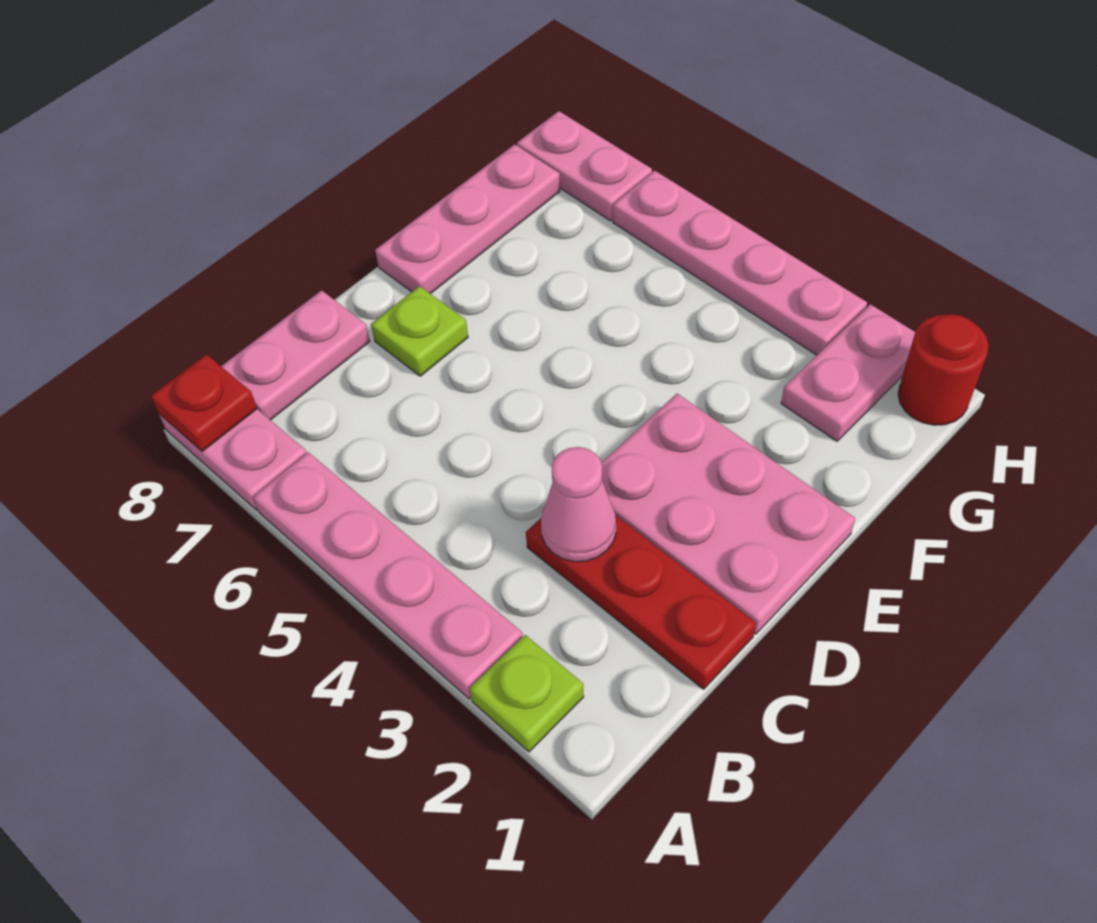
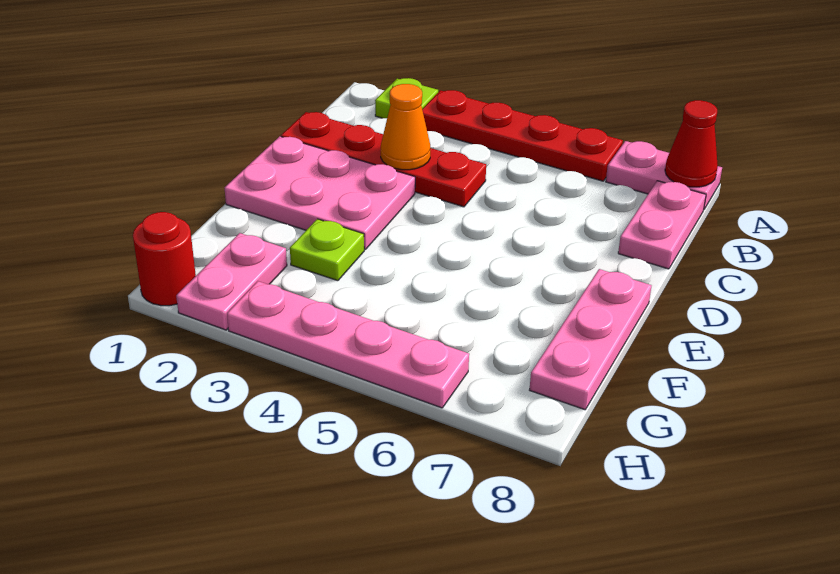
pink plate A3:A6 level 1 -> red plate A3:A6 level 1
red plate A8 level 2 -> red cone A8 level 2
red plate C1:C3 level 1 -> red plate C1:C4 level 1
pink cone C3 level 2 -> orange cone C3 level 2
lime plate D7 level 1 -> lime plate F3 level 1
pink plate H7:H8 level 1 -> none

